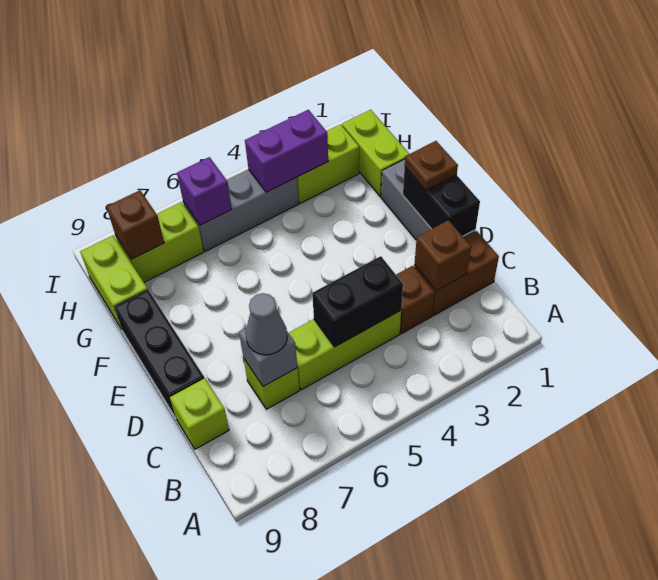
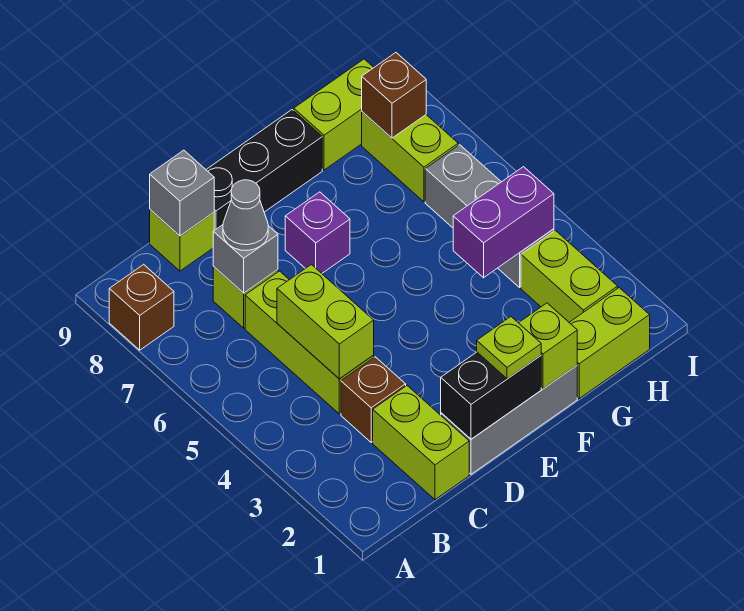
brown brick C1:C2 level 1 -> lime brick C1:C2 level 1
brown brick C2 level 2 -> brown brick A8 level 1
black brick C4:C5 level 2 -> lime brick C4:C5 level 2
none -> grey brick C9 level 2
brown plate E1 level 3 -> lime plate E1 level 3
none -> lime brick F1 level 2
purple brick H3:H4 level 2 -> purple brick G4:H4 level 2
purple brick H6 level 2 -> purple brick E7 level 1

